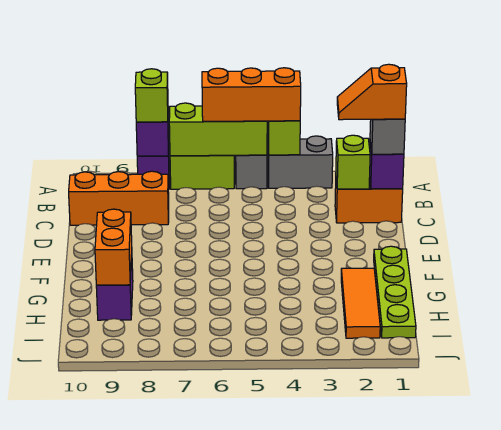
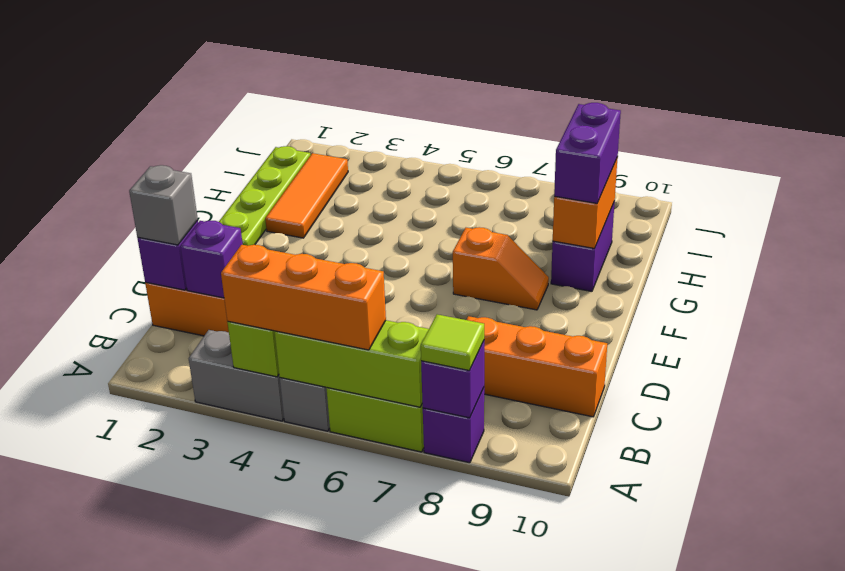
lime brick A8 level 3 -> lime tile A8 level 3
orange slope C1:C2 level 4 top 1 -> orange slope F7:F8 level 1 top 7
lime brick C2 level 2 -> purple brick C2 level 2
none -> purple brick G9:H9 level 3

